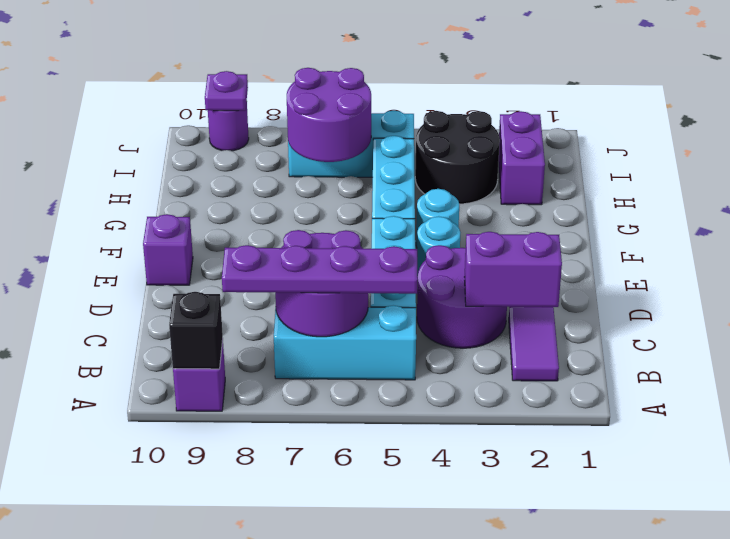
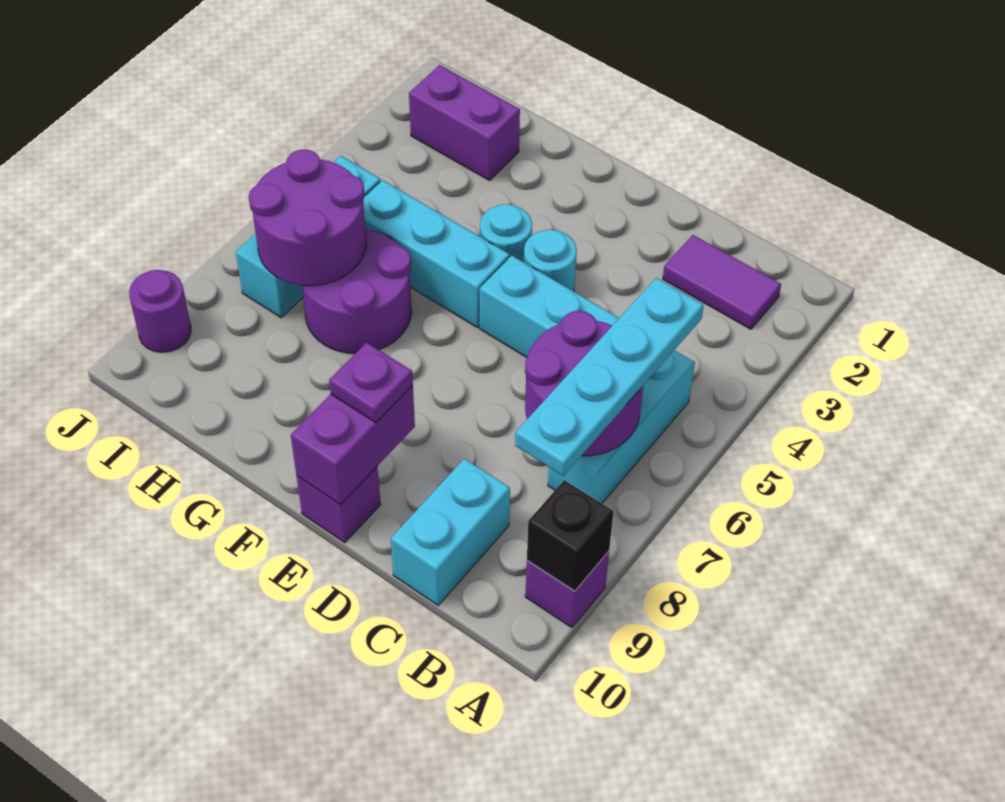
purple plate B5:B8 level 3 -> cyan plate B5:B8 level 3
purple brick C2:C3 level 2 -> purple brick E9:E10 level 2
purple round brick C3:D4 level 1 -> purple round brick G6:H7 level 1
none -> cyan brick C9:C10 level 1
black round brick H3:I4 level 1 -> none
purple plate J9 level 2 -> purple plate E9 level 3

